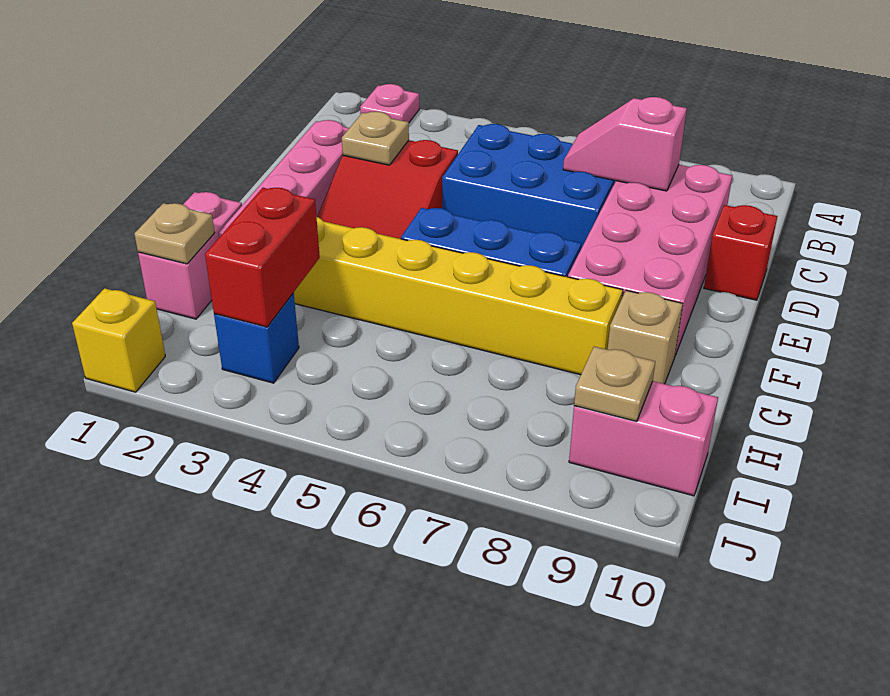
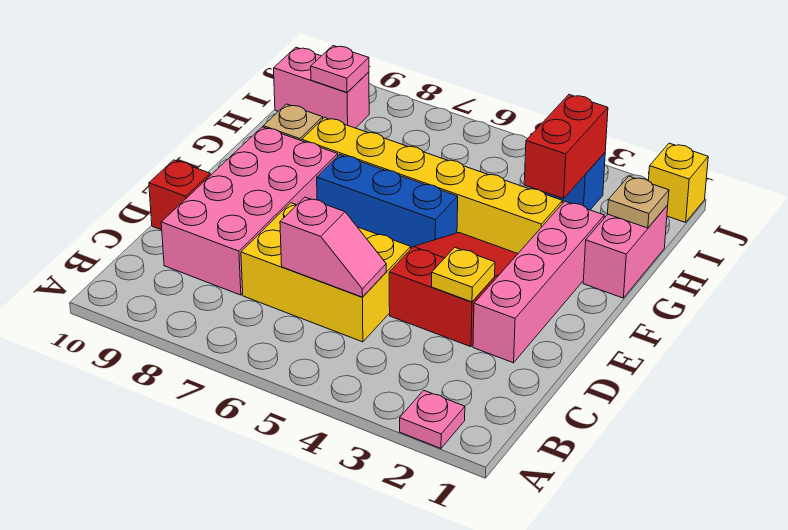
blue brick C5:D7 level 1 -> yellow brick C5:D7 level 1
pink slope C7:C8 level 2 top 8 -> pink slope C5:C6 level 2 top 6
tan plate D3 level 2 -> yellow plate D3 level 2
tan plate I9 level 2 -> pink plate I9 level 2

